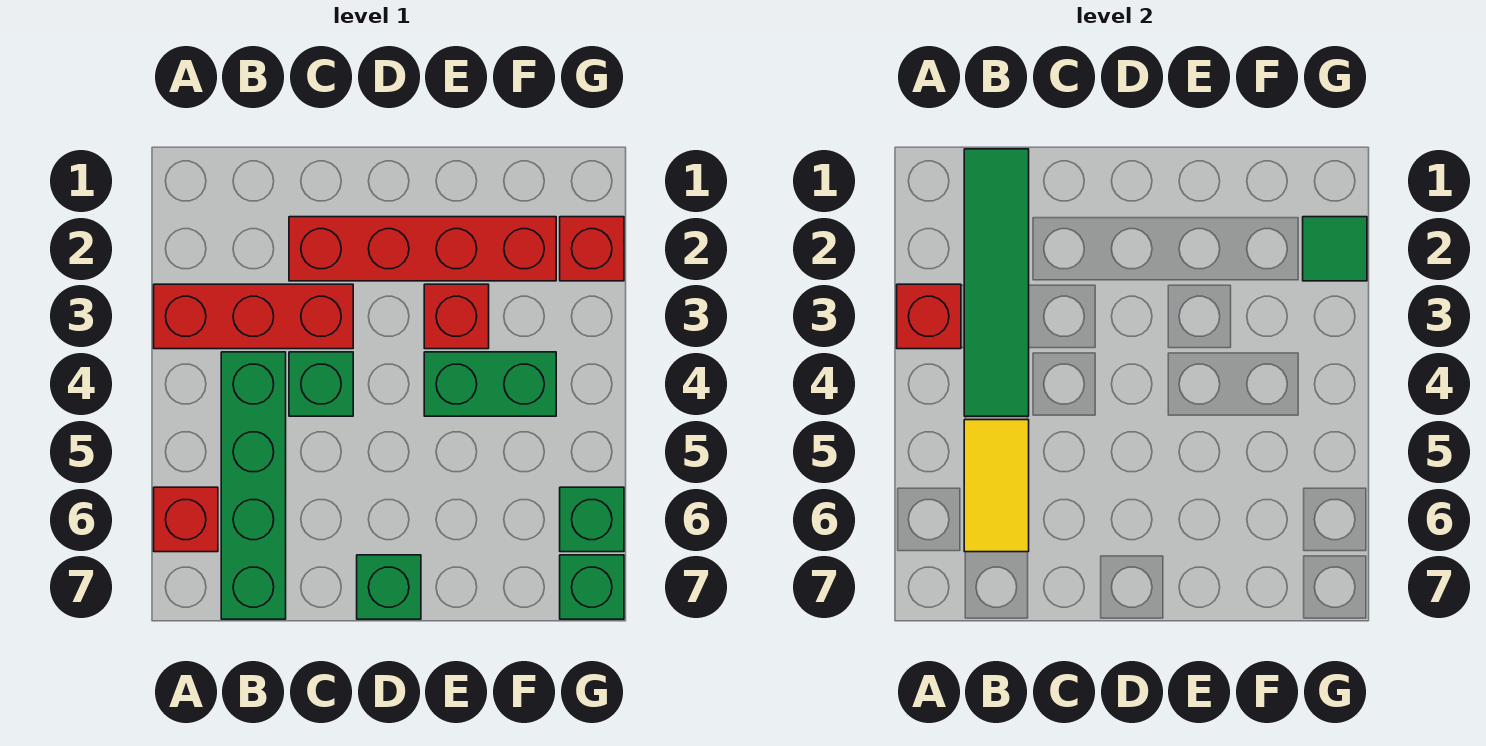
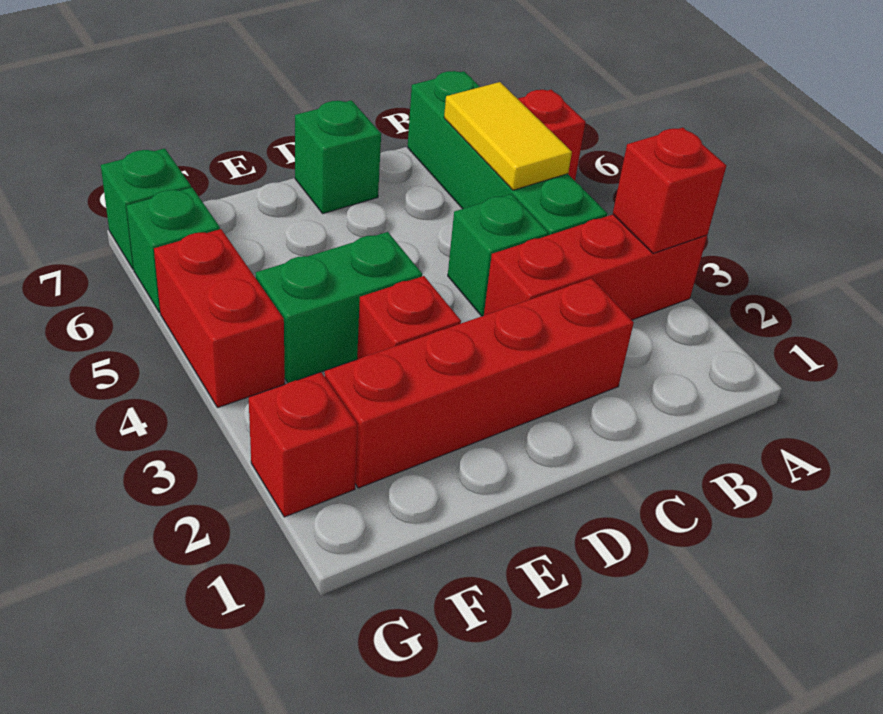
green tile B1:B4 level 2 -> none
green tile G2 level 2 -> none
none -> red brick G4:G5 level 1

